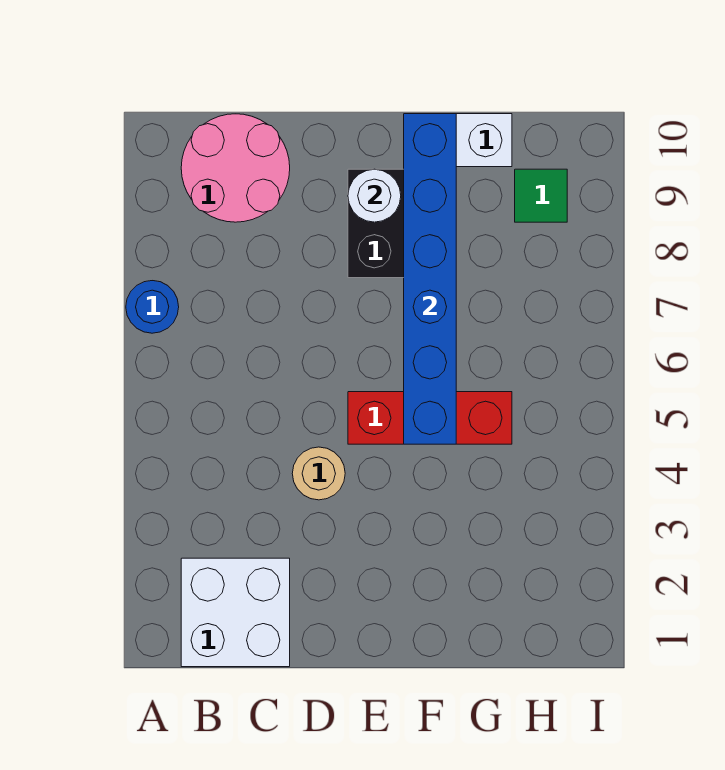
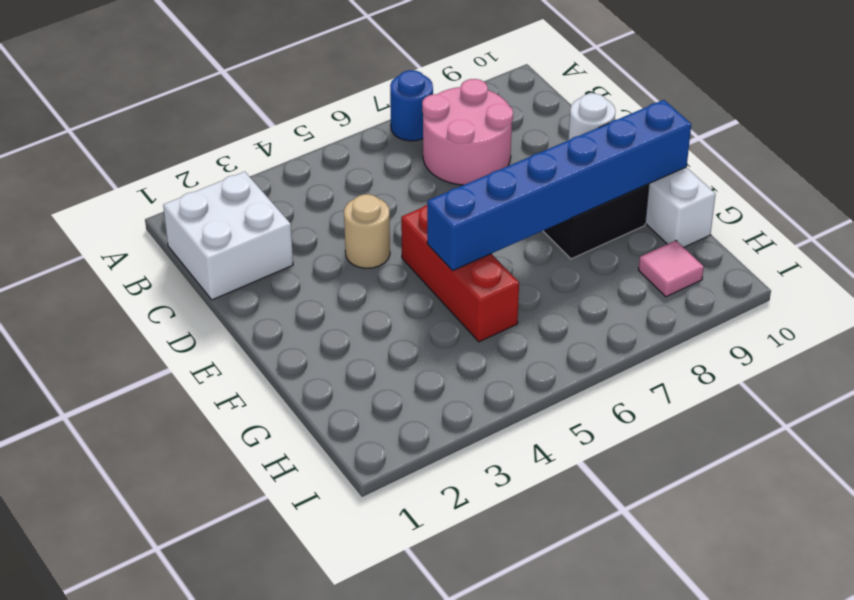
pink round brick B9:C10 level 1 -> pink round brick B7:C8 level 1
green tile H9 level 1 -> pink tile H9 level 1

